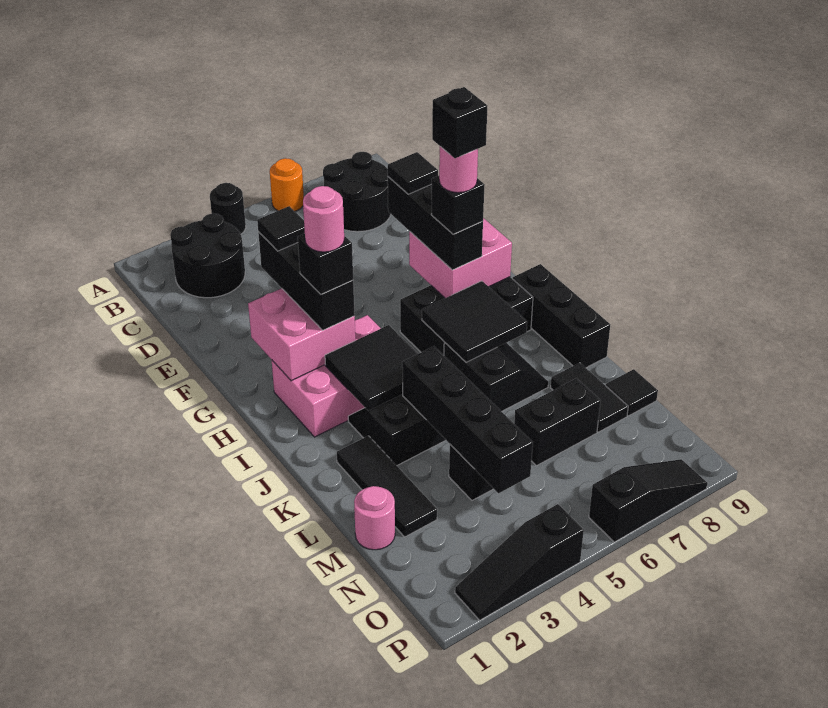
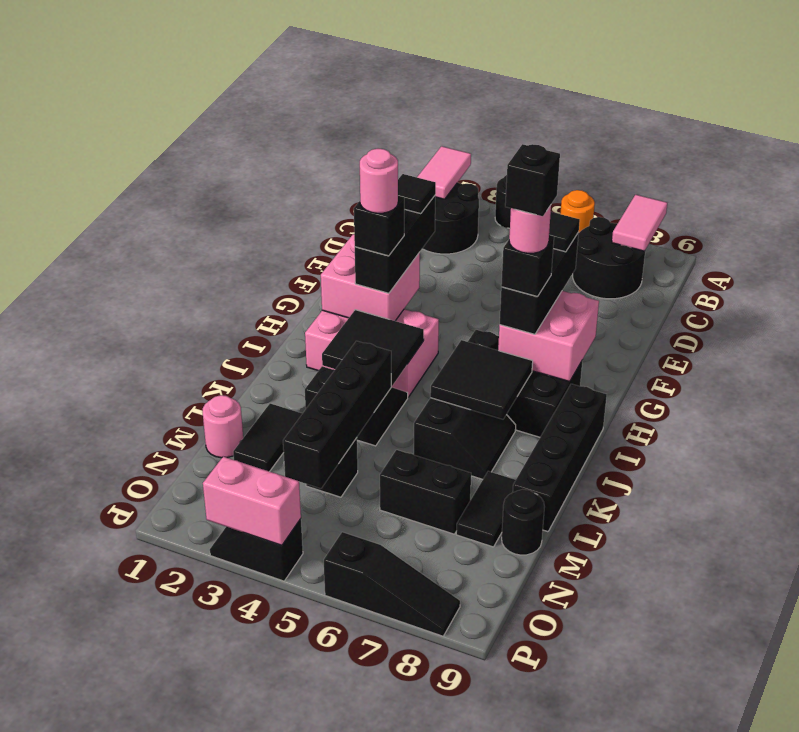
none -> pink tile A2:B2 level 2
none -> pink tile A8:B8 level 2
black brick I9:K9 level 1 -> black brick I9:L9 level 1
black tile K2:M2 level 1 -> black tile L2:M2 level 1
black tile M9 level 1 -> black round brick M9 level 1
black slope P2:P4 level 1 top 4 -> black slope P3:P4 level 1 top 4
none -> pink brick P3:P4 level 2

